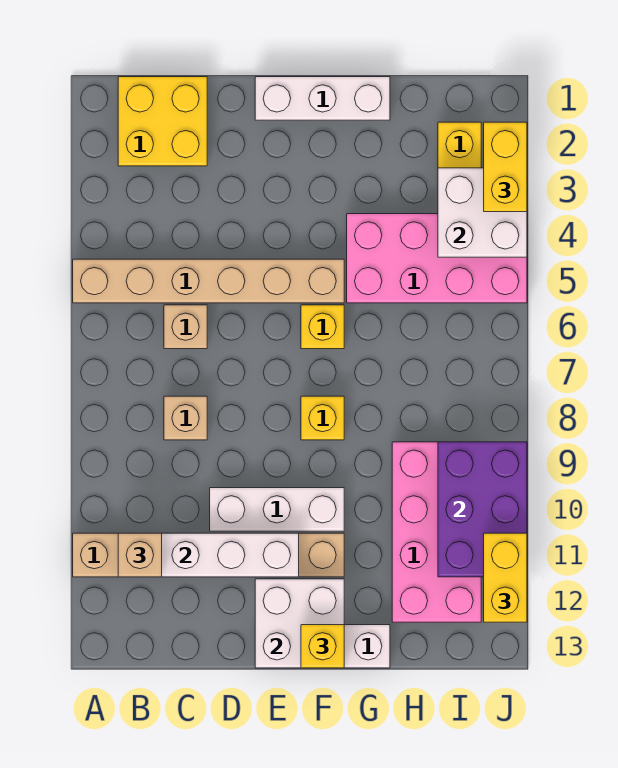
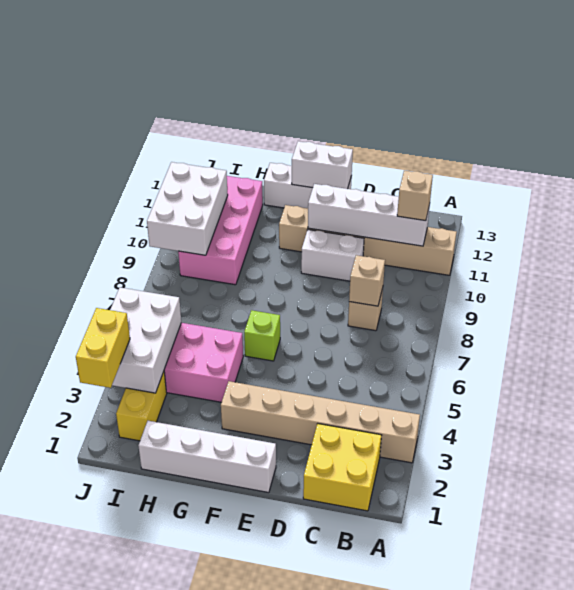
tan brick A5:F5 level 1 -> tan brick A3:F3 level 1
tan brick C6 level 1 -> tan brick C8 level 2
white brick D10:F10 level 1 -> white brick D10:E10 level 1
white brick E1:G1 level 1 -> white brick E1:H1 level 1
white brick E12:F13 level 2 -> white brick E13:F13 level 2
yellow brick F6 level 1 -> lime brick F6 level 1
yellow brick F8 level 1 -> none
yellow brick F13 level 3 -> none
white brick I3:J4 level 2 -> white brick I3:J5 level 2
purple brick I9:J11 level 2 -> white brick I9:J11 level 2
yellow brick J11:J12 level 3 -> none

